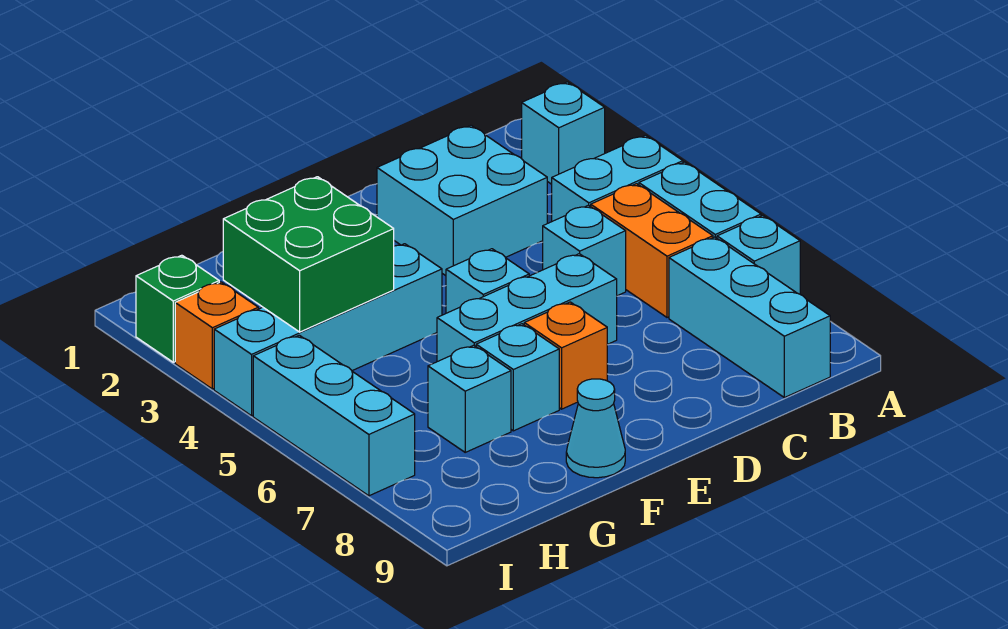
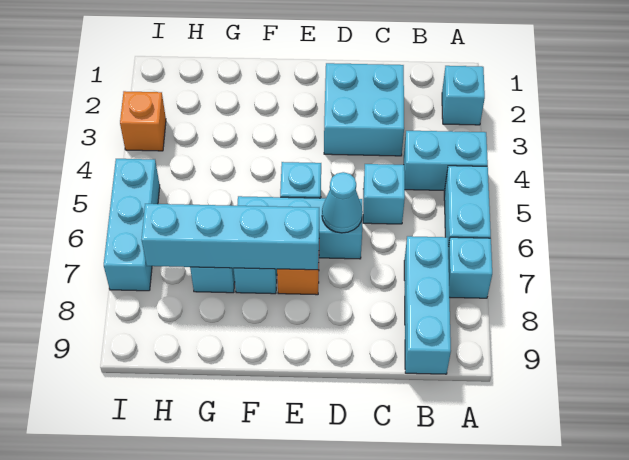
orange brick B5:B6 level 1 -> none
cyan brick F4:I4 level 1 -> cyan brick E7:H7 level 2
cyan cone F9 level 1 -> cyan cone D6 level 2
green brick G3:H4 level 2 -> none
green brick I2 level 1 -> none

